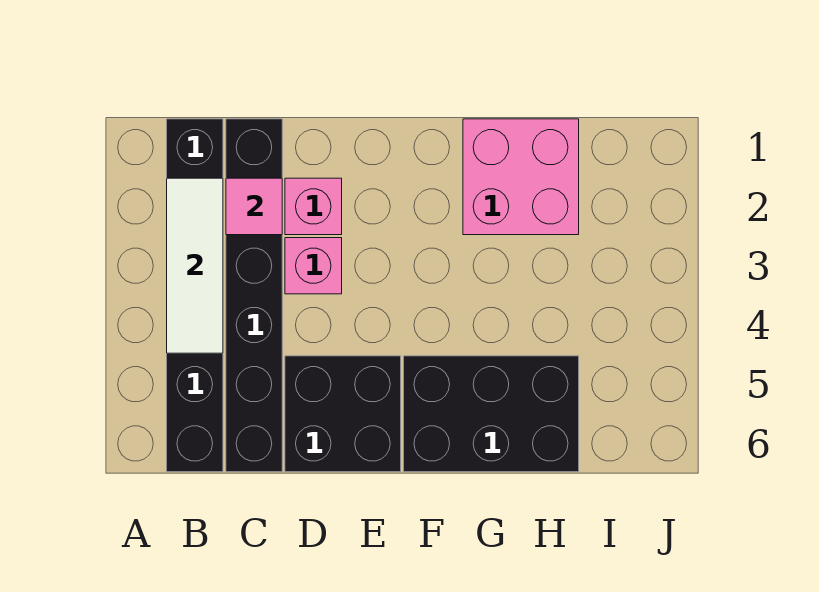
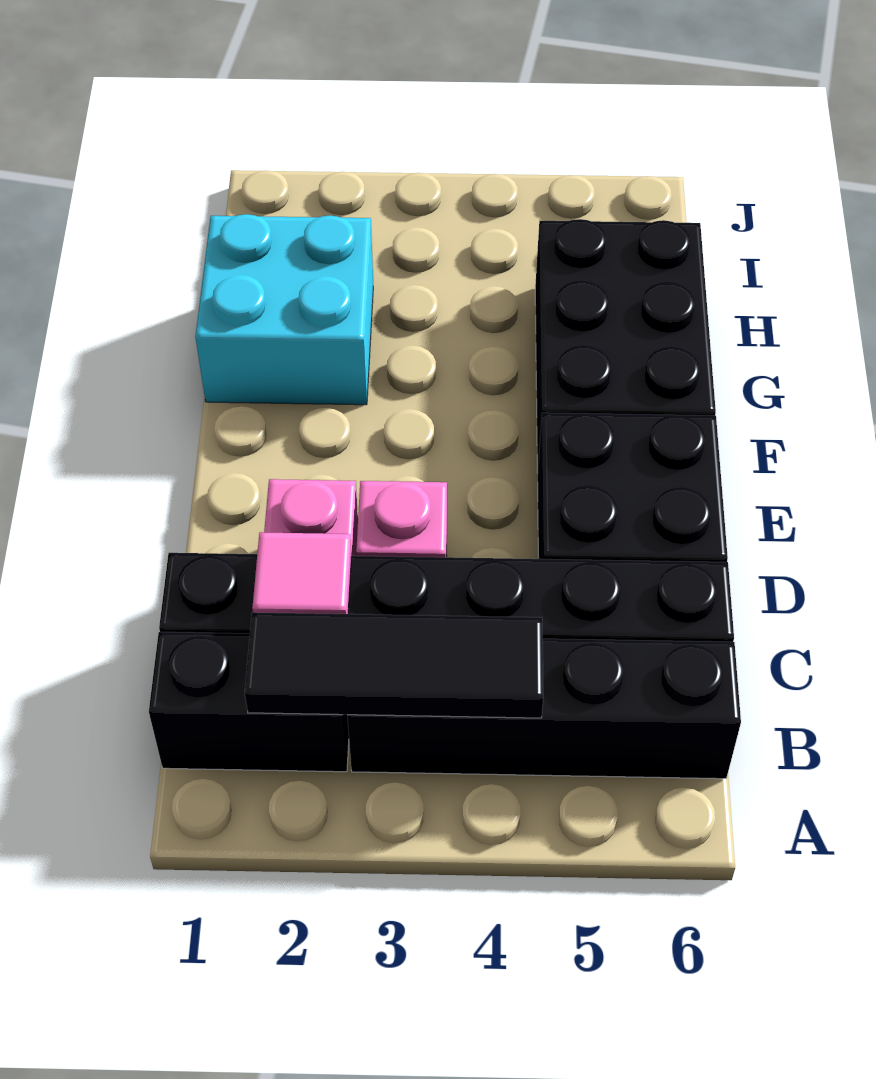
white tile B2:B4 level 2 -> black tile B2:B4 level 2
pink brick G1:H2 level 1 -> cyan brick G1:H2 level 1

